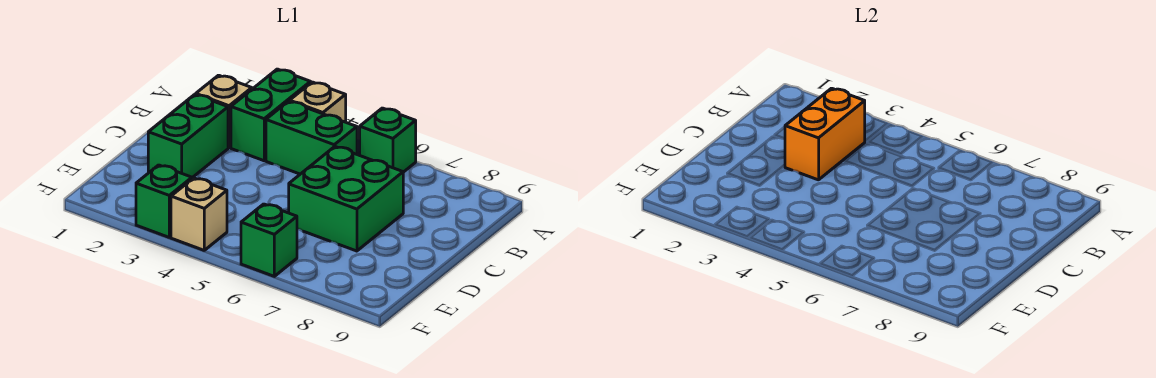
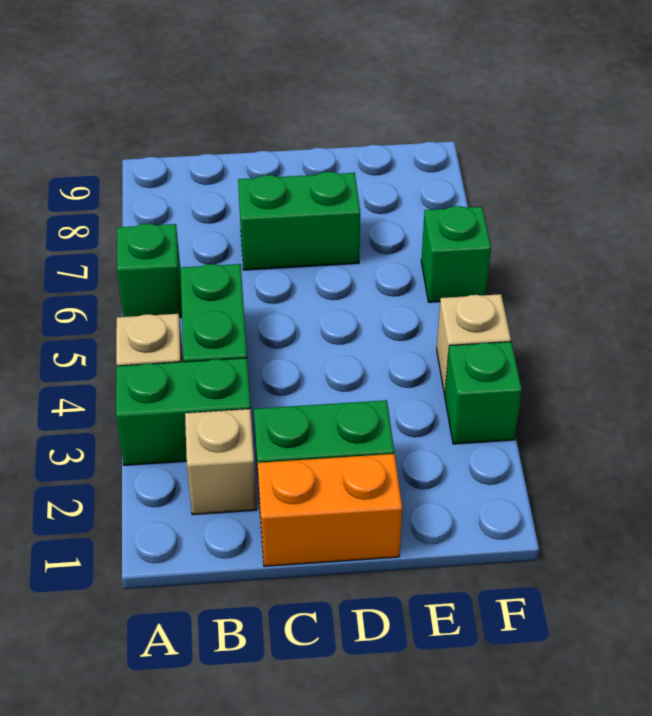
orange brick B3:C3 level 2 -> orange brick C1:D1 level 1
green brick C6:D7 level 1 -> green brick C7:D7 level 1

